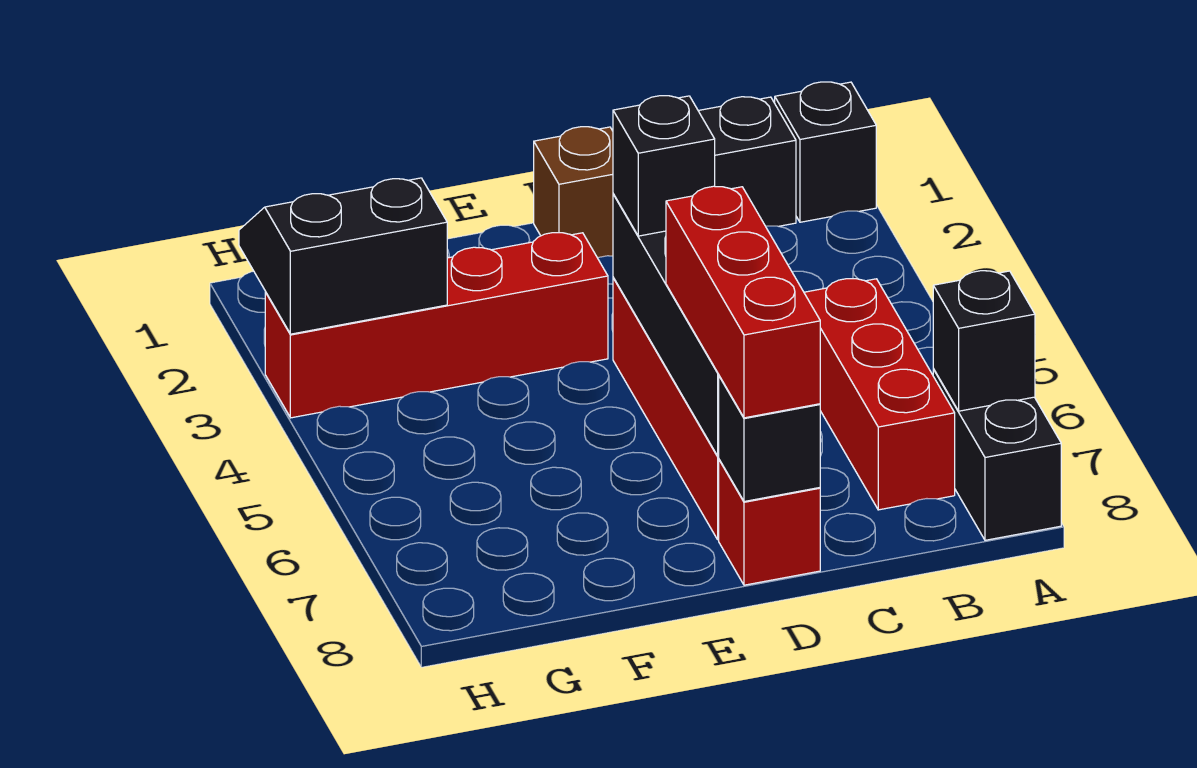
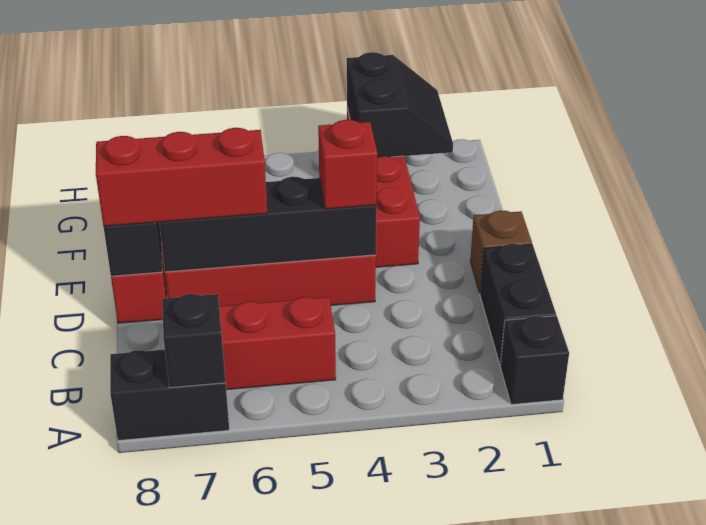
black brick D4 level 3 -> red brick D4 level 3

